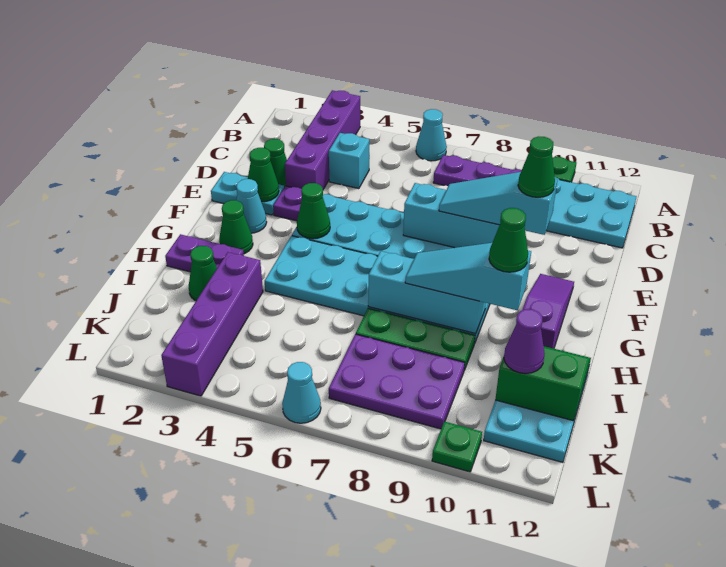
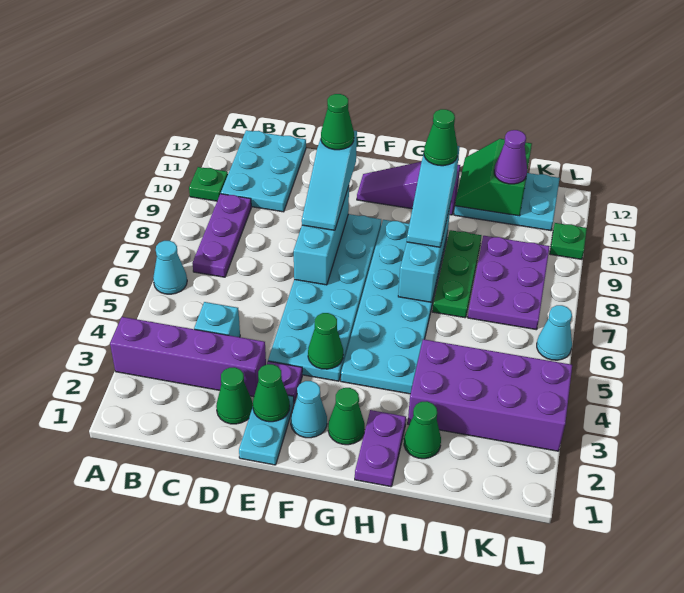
purple brick I3:L3 level 1 -> purple brick I3:L4 level 1

